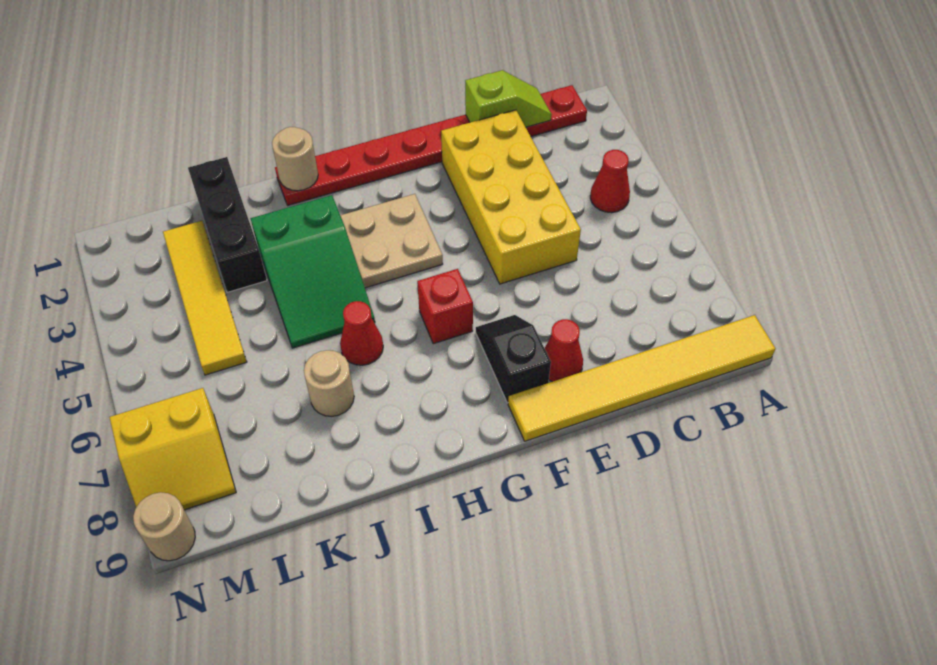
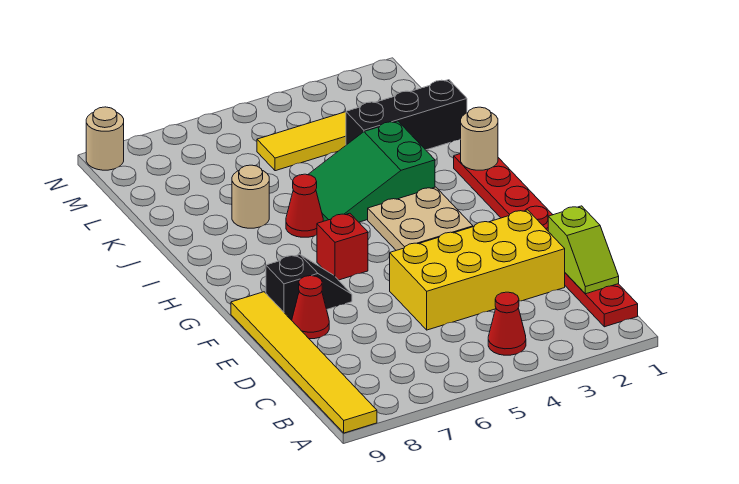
yellow slope M7:N8 level 1 top 7 -> none

